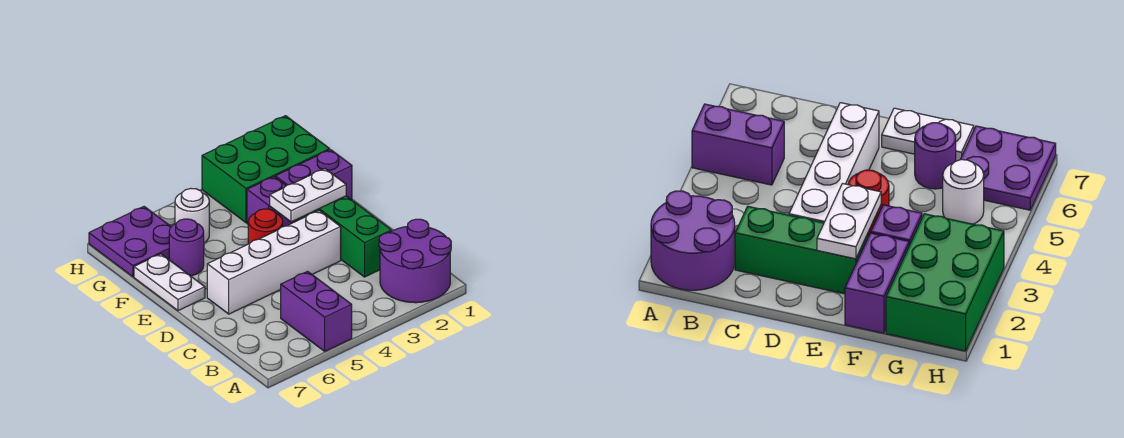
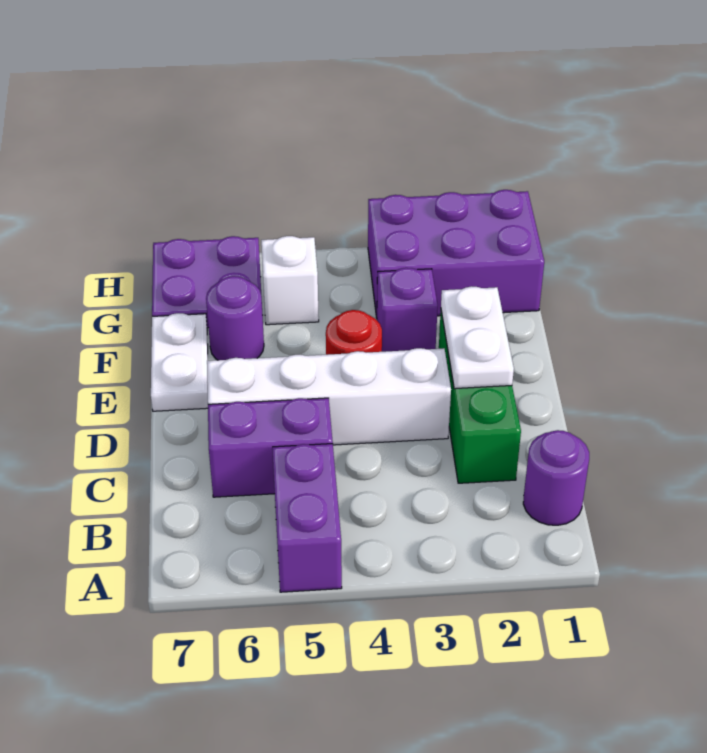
purple round brick A1:B2 level 1 -> purple round brick B1 level 1
white plate E2:E3 level 2 -> white plate D2:E2 level 2
purple brick F1:F2 level 1 -> purple brick C5:C6 level 1
green brick G1:H3 level 1 -> purple brick G1:H3 level 1
white round brick G5 level 1 -> white brick G5 level 1

